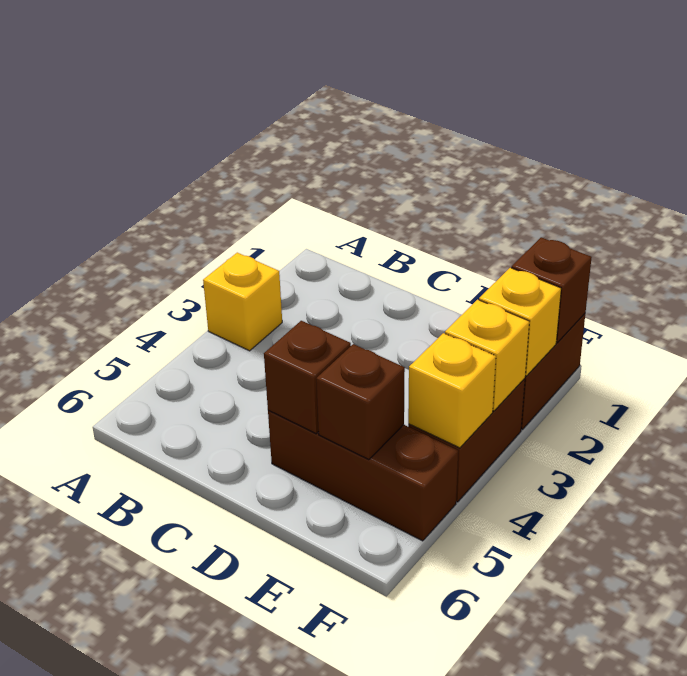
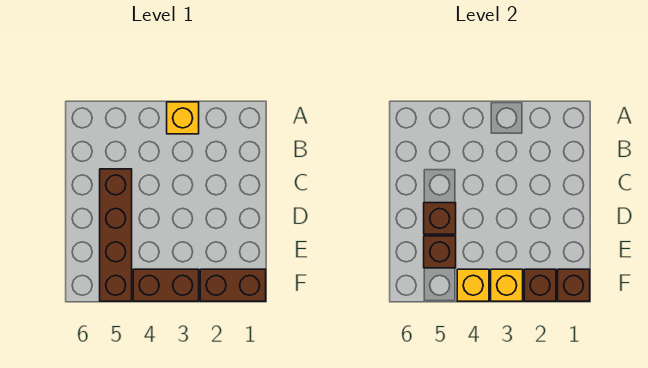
brown brick D5:F5 level 1 -> brown brick C5:F5 level 1
yellow brick F2 level 2 -> brown brick F2 level 2

